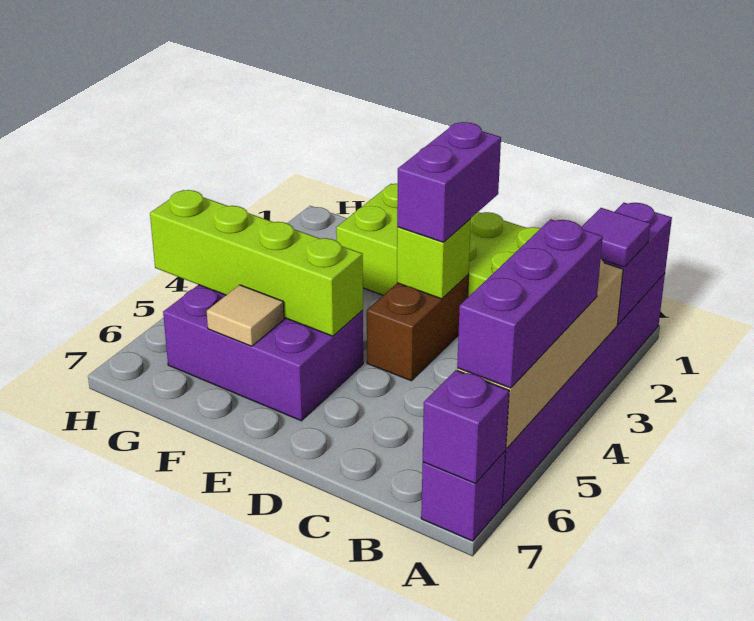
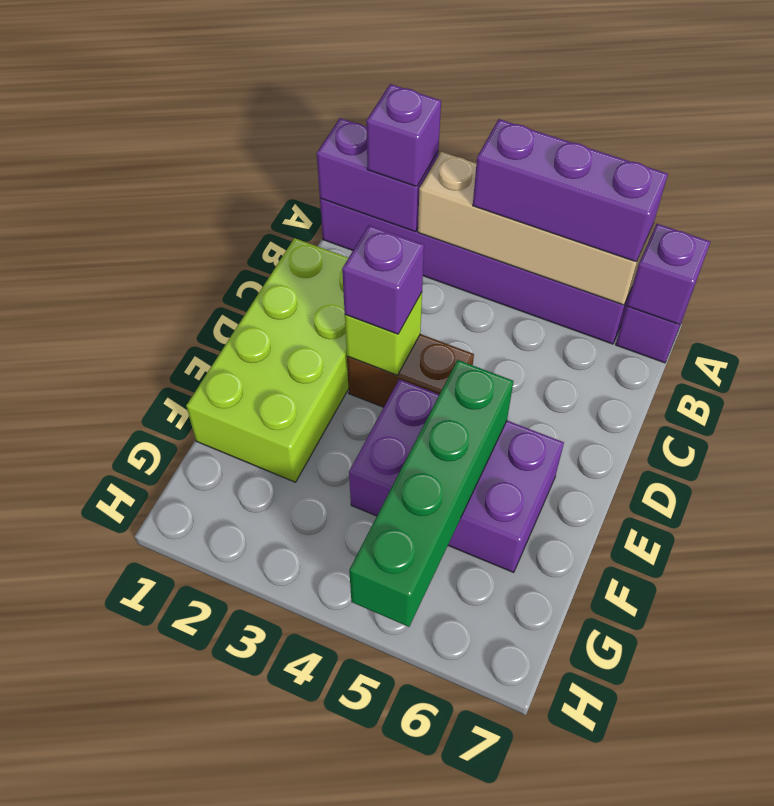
purple tile A2 level 3 -> purple brick A2 level 3
purple brick D2:D3 level 3 -> purple brick D3 level 3
purple brick E5:G6 level 1 -> purple brick E4:F6 level 1
lime brick E5:H5 level 2 -> green brick E5:H5 level 2
tan tile F6 level 2 -> none

